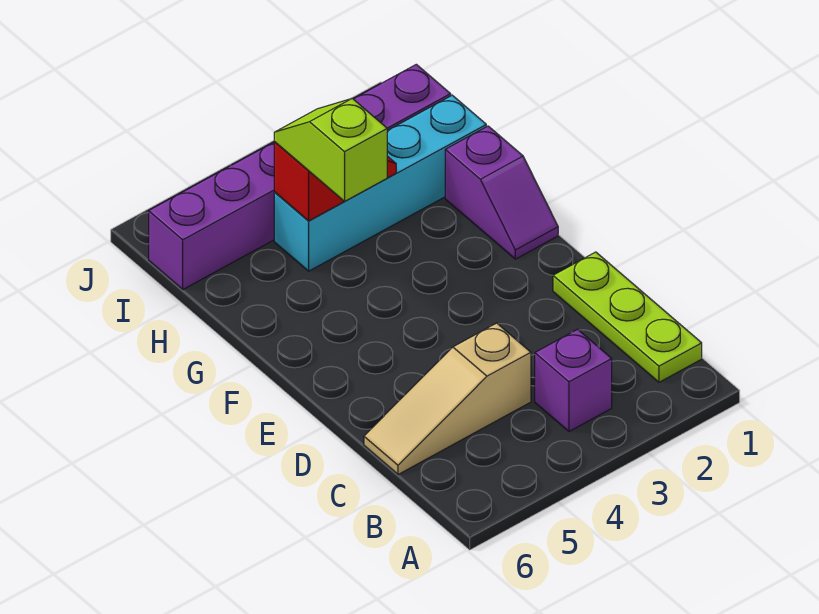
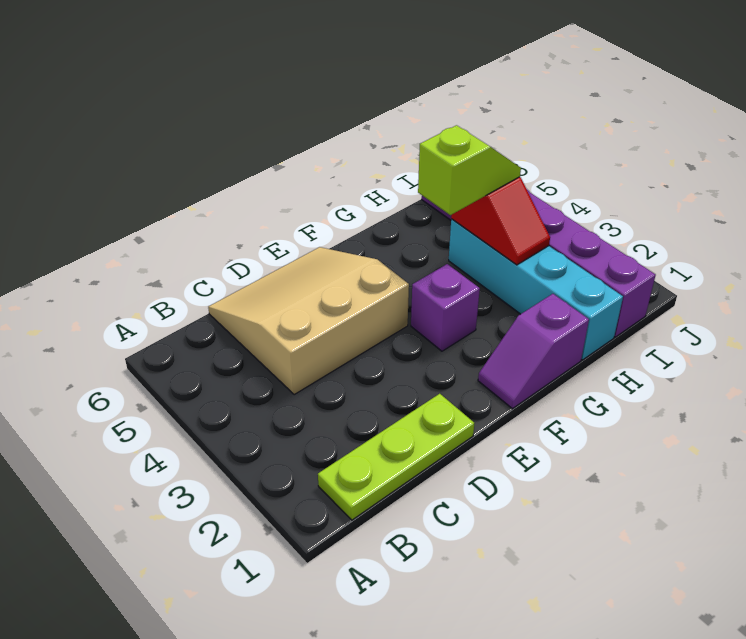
purple brick B3 level 1 -> purple brick F3 level 1
tan slope C4:C6 level 1 top 4 -> tan slope C4:E6 level 1 top 4

